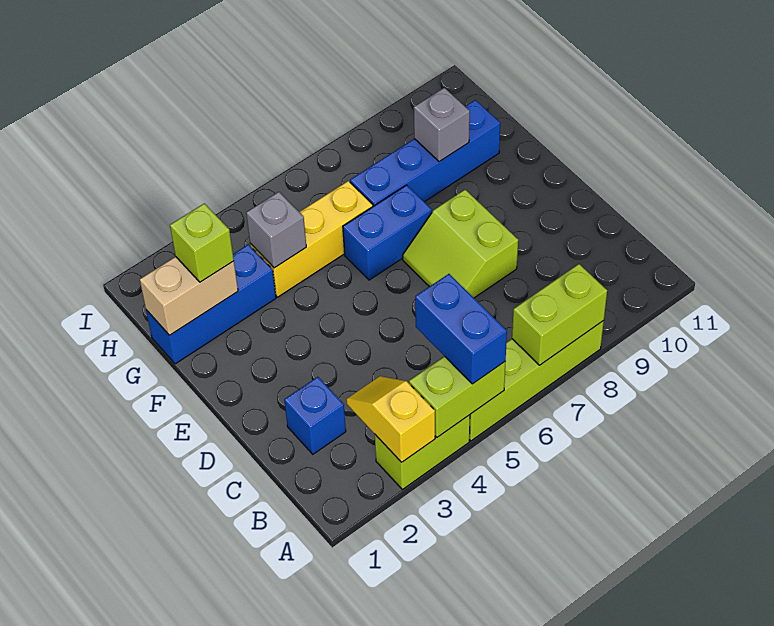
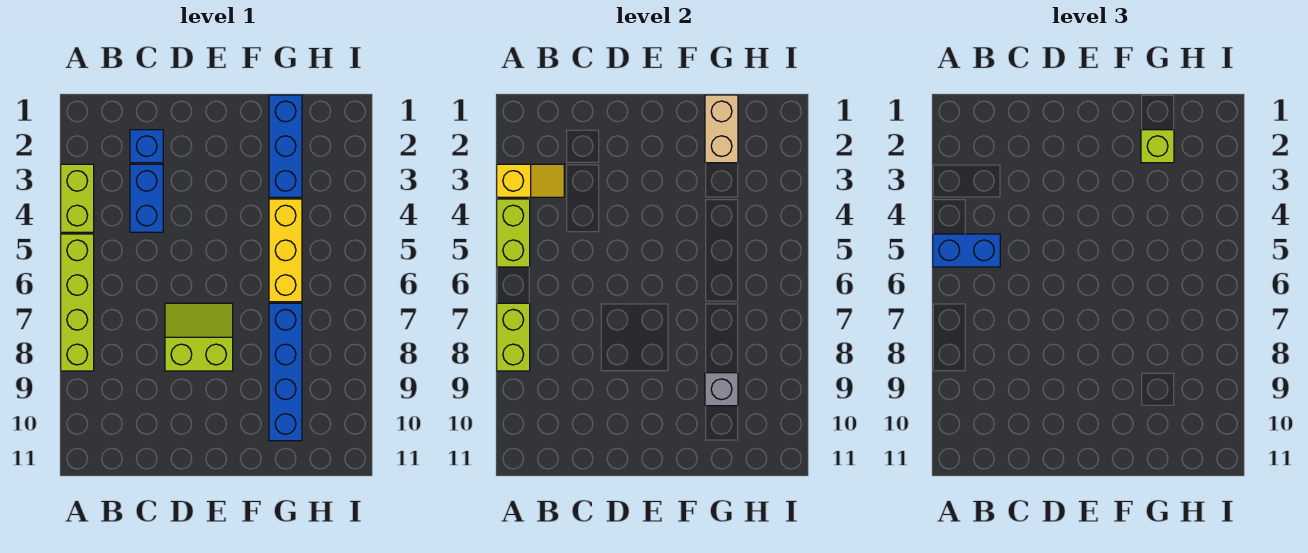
blue brick F6:F7 level 1 -> blue brick C3:C4 level 1
grey brick G4 level 2 -> none

